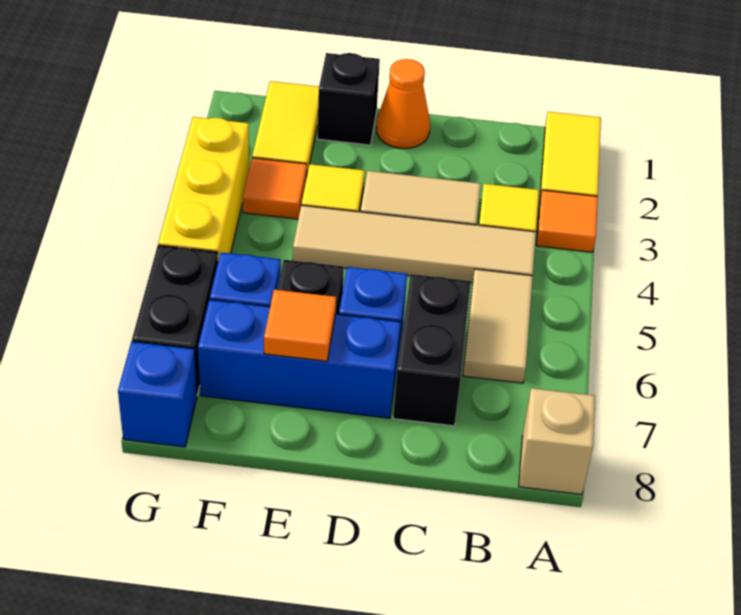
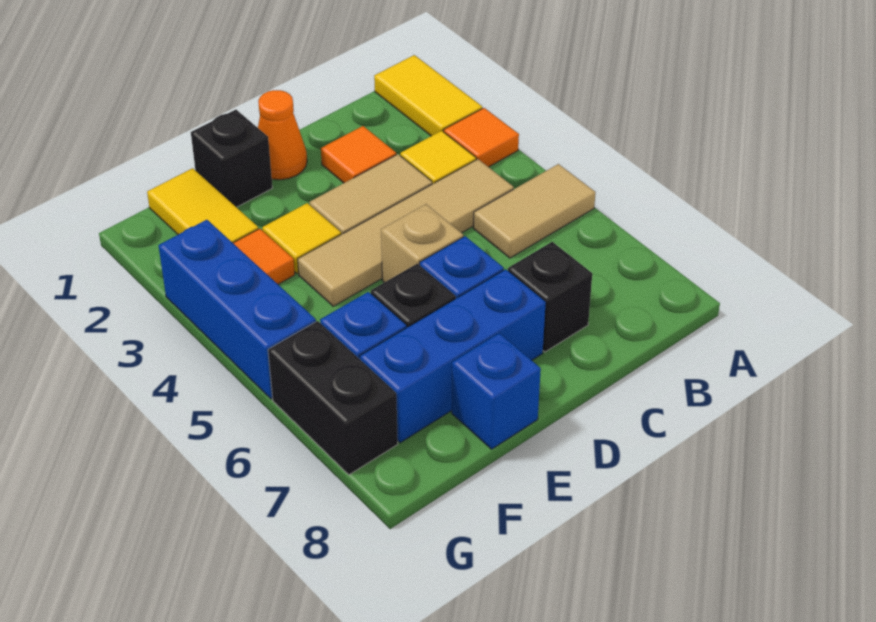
tan brick A8 level 1 -> tan brick D5 level 1
tan tile B5:B6 level 1 -> tan tile A5:B5 level 1
black brick C6:C7 level 1 -> black brick C7 level 1
orange tile E7 level 2 -> orange tile C2 level 1
yellow brick G3:G5 level 1 -> blue brick G3:G5 level 1
blue brick G8 level 1 -> blue brick E8 level 1

